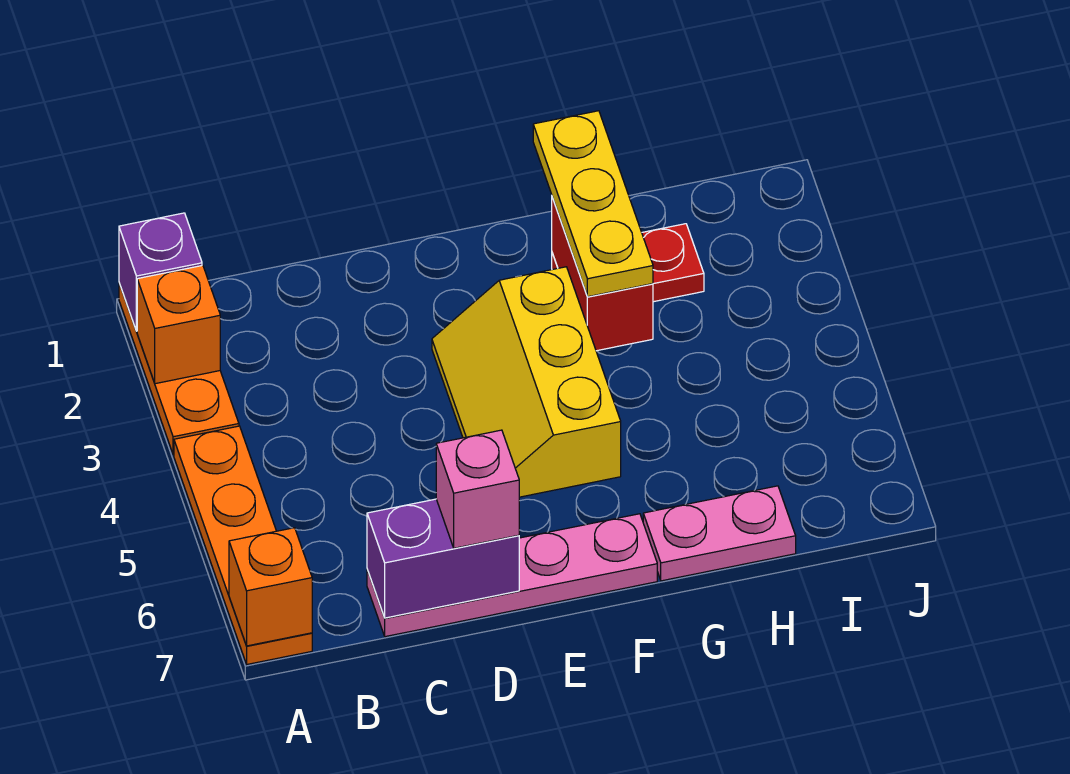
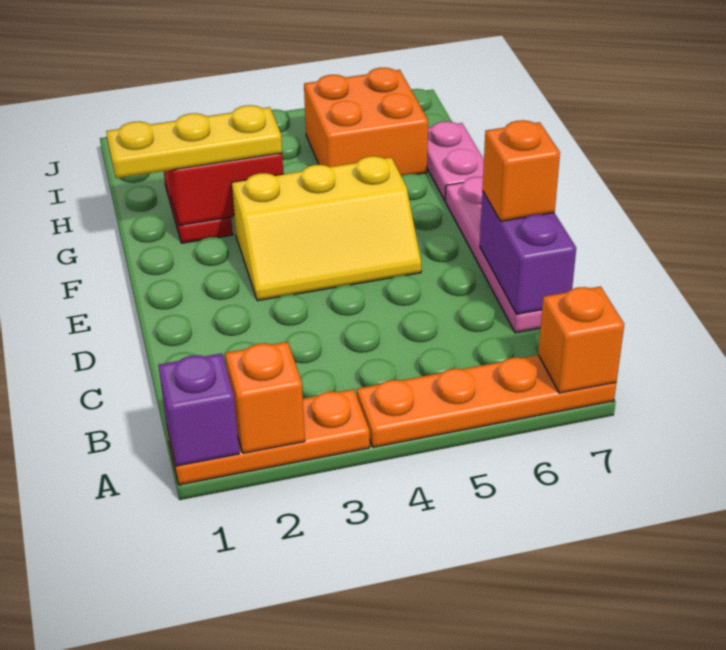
pink brick D7 level 3 -> orange brick D7 level 3
none -> orange brick H5:I6 level 1

